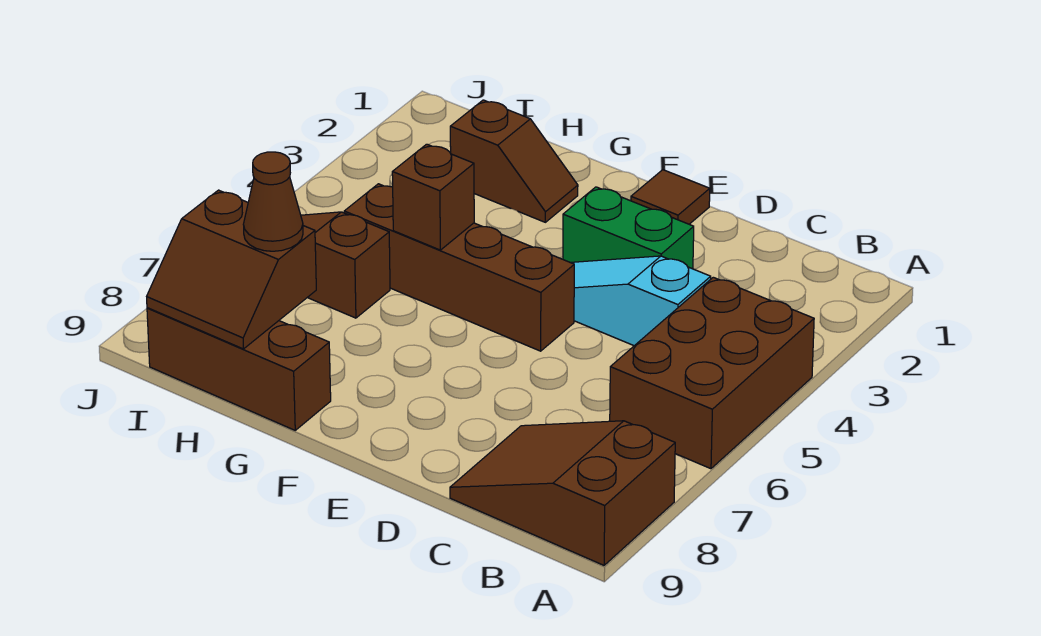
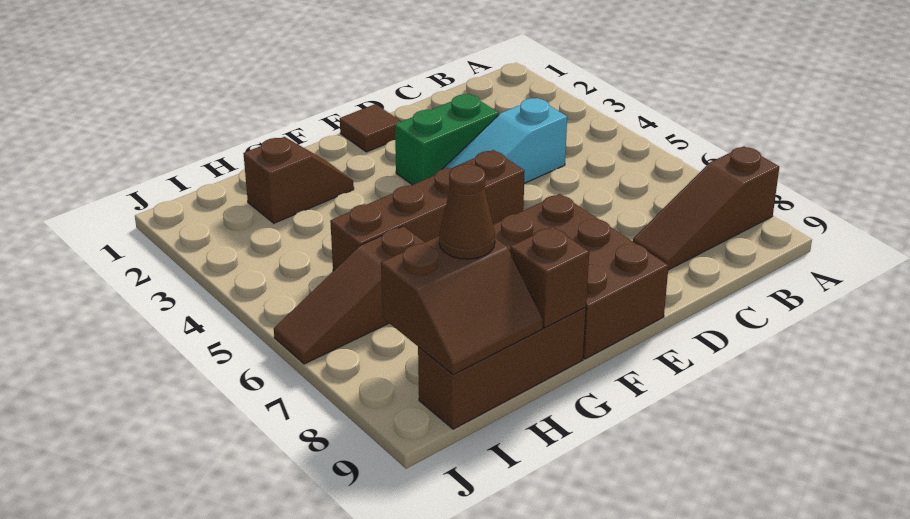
brown brick A4:B6 level 1 -> brown brick E7:F9 level 1
brown slope A8:C9 level 1 top A -> brown slope A8:C8 level 1 top A
brown brick G5 level 2 -> brown brick G9 level 2

